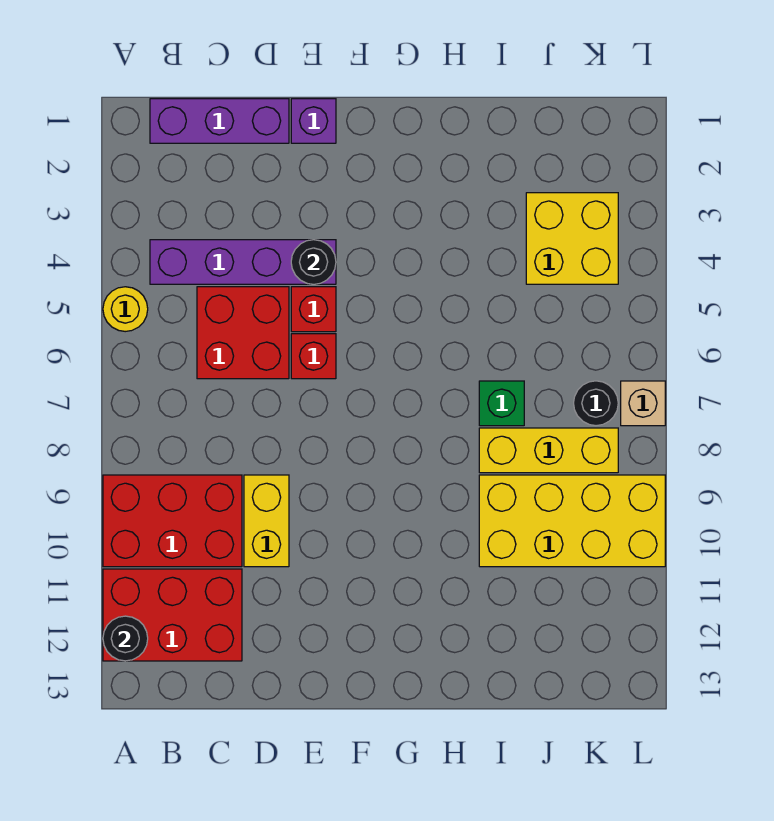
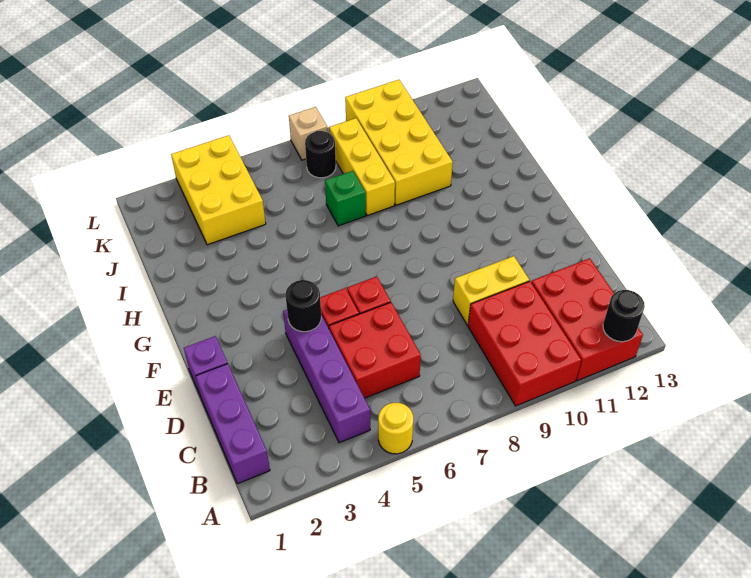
yellow brick J3:K4 level 1 -> yellow brick J3:L4 level 1

